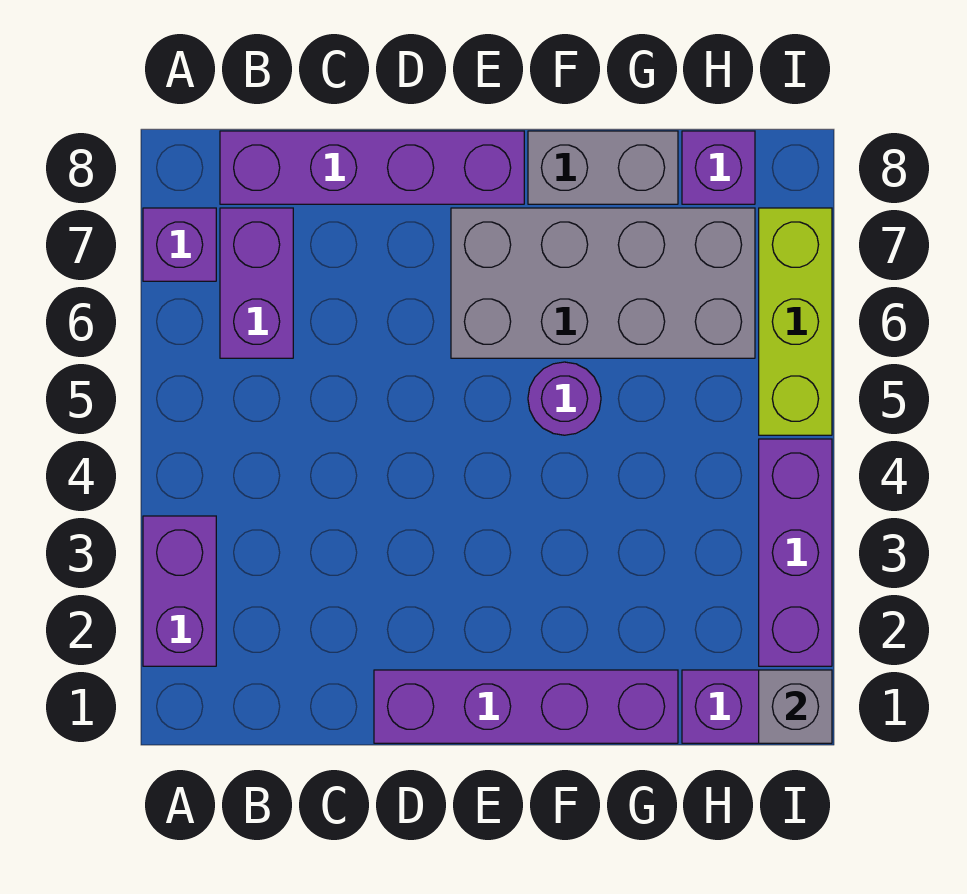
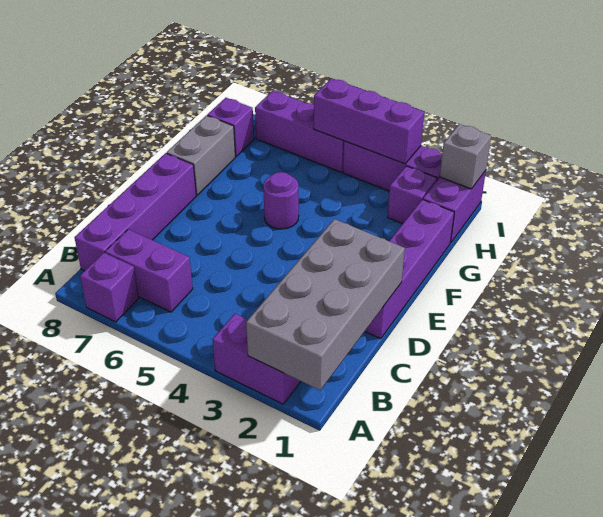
grey brick E6:H7 level 1 -> grey brick A1:D2 level 2
none -> purple brick H2 level 1
none -> purple brick I3:I5 level 2
lime brick I5:I7 level 1 -> purple brick I5:I7 level 1

